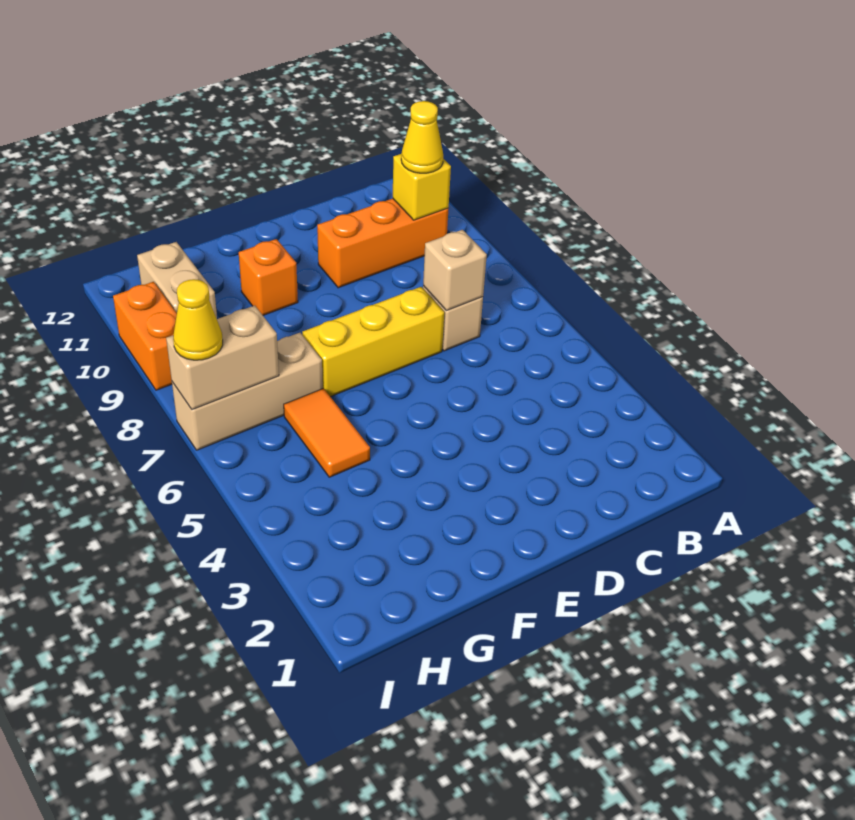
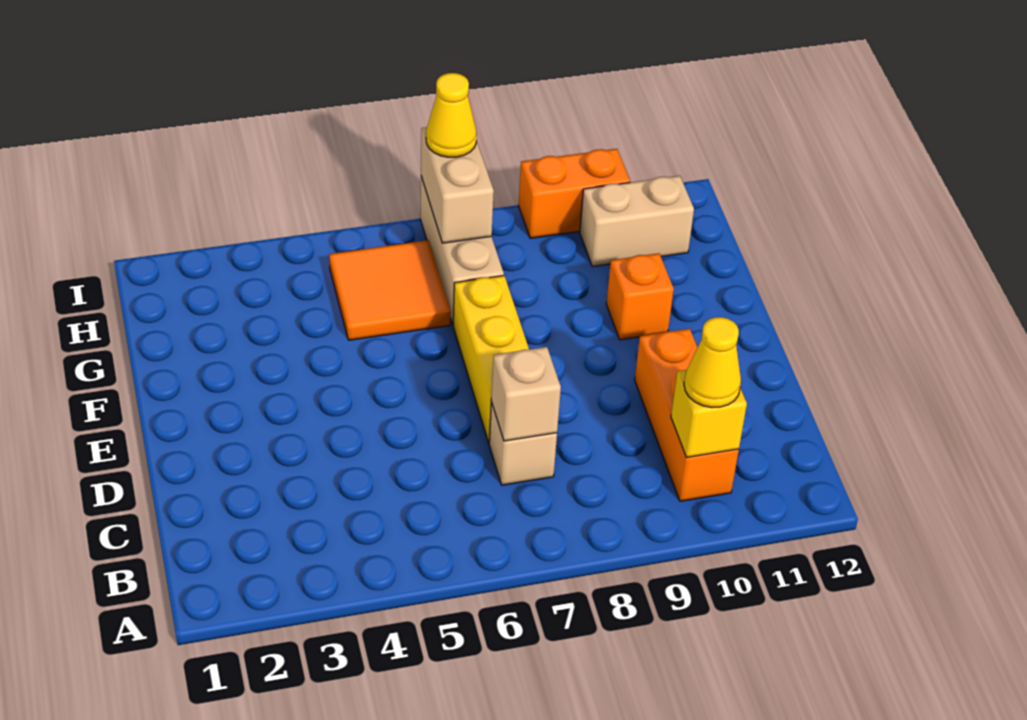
orange tile G5:G6 level 1 -> orange tile G5:H6 level 1

